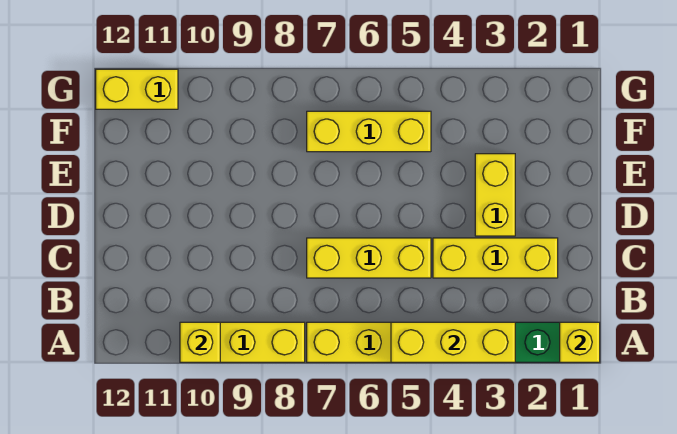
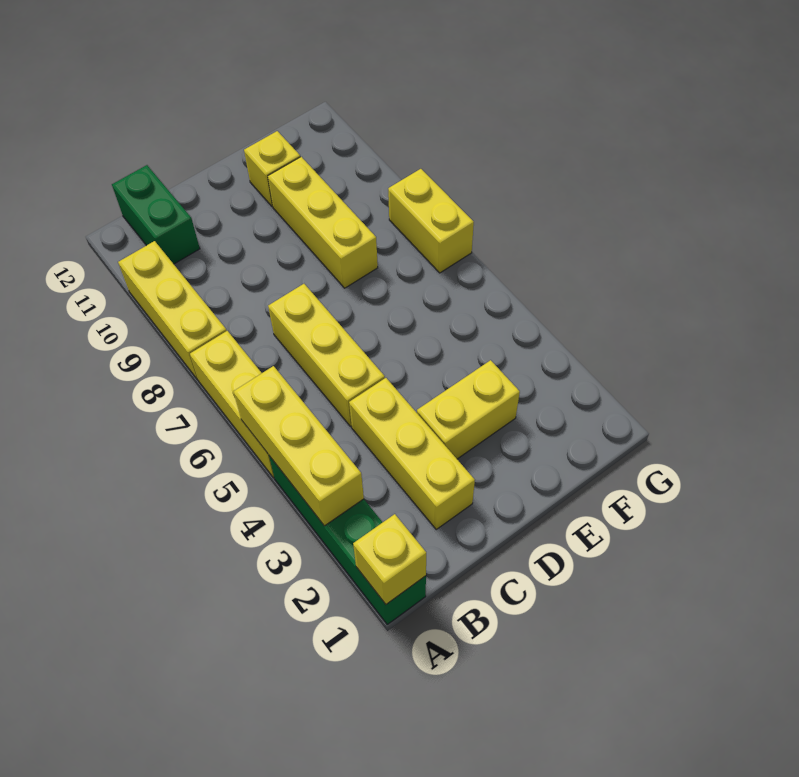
yellow brick A10 level 2 -> yellow brick E11 level 1
none -> green brick B11:B12 level 1
yellow brick F5:F7 level 1 -> yellow brick E8:E10 level 1
yellow brick G11:G12 level 1 -> yellow brick G7:G8 level 1

